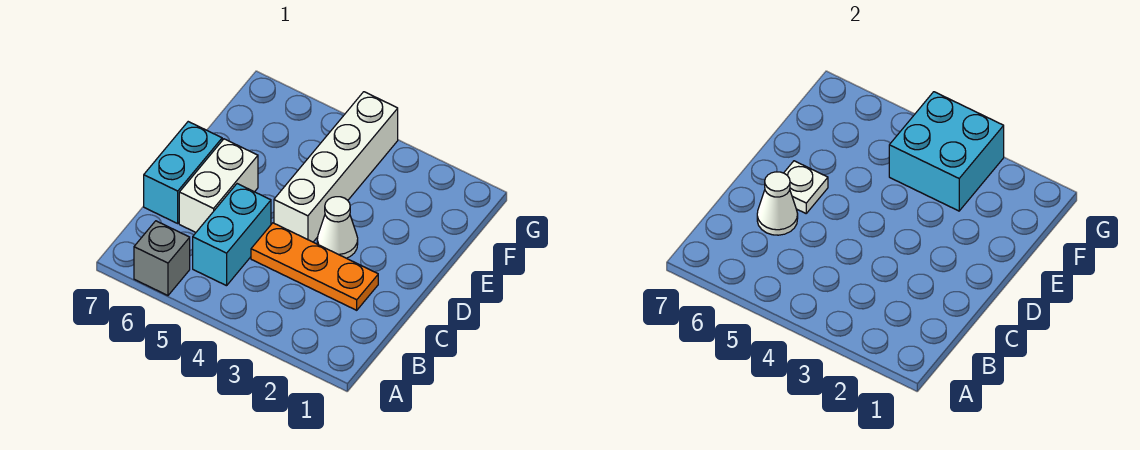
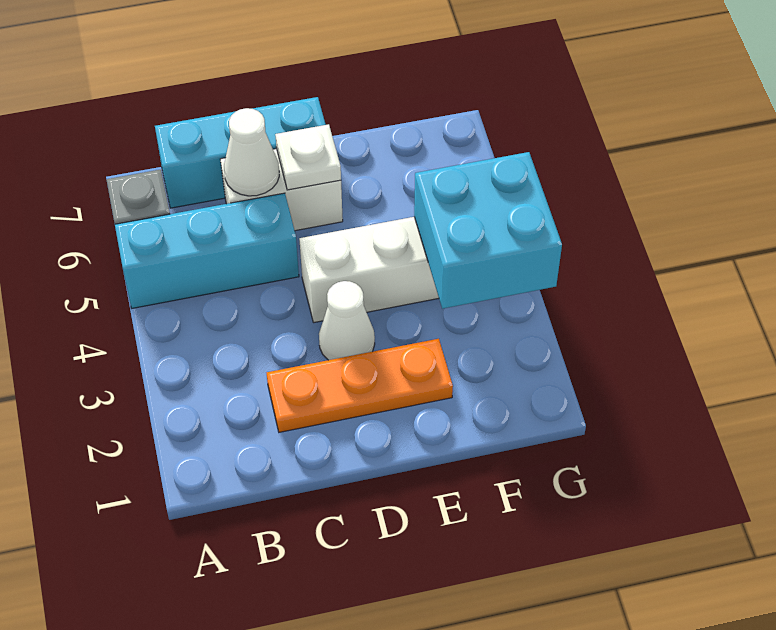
cyan brick B5:C5 level 1 -> cyan brick A5:C5 level 1
orange plate C2:C4 level 1 -> orange plate C2:E2 level 1
cyan brick C7:D7 level 1 -> cyan brick B7:D7 level 1

